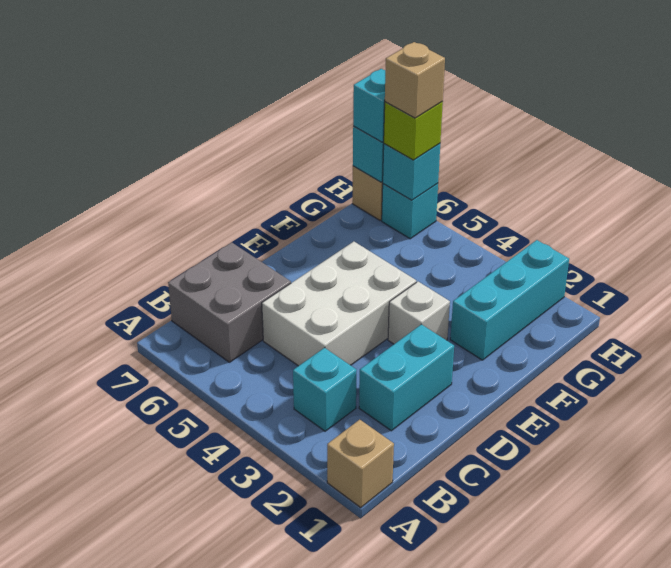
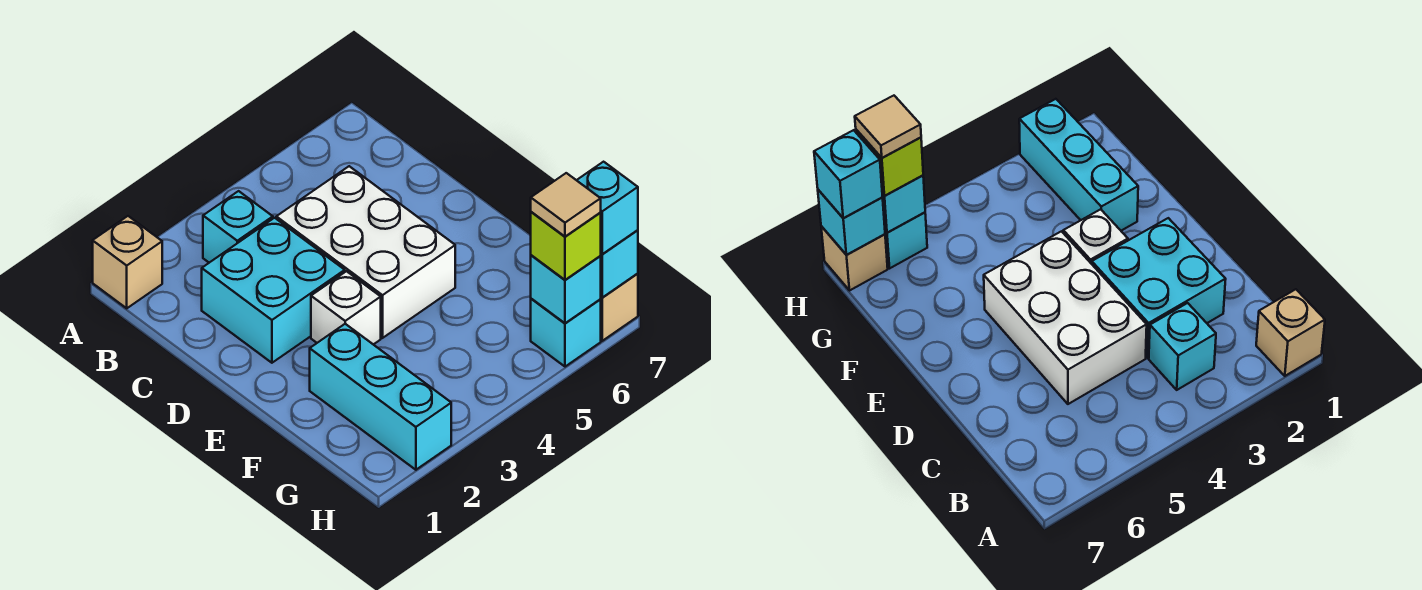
grey brick B6:C7 level 1 -> none
cyan brick C2:D2 level 1 -> cyan brick C2:D3 level 1
tan brick H6 level 4 -> tan tile H6 level 4

